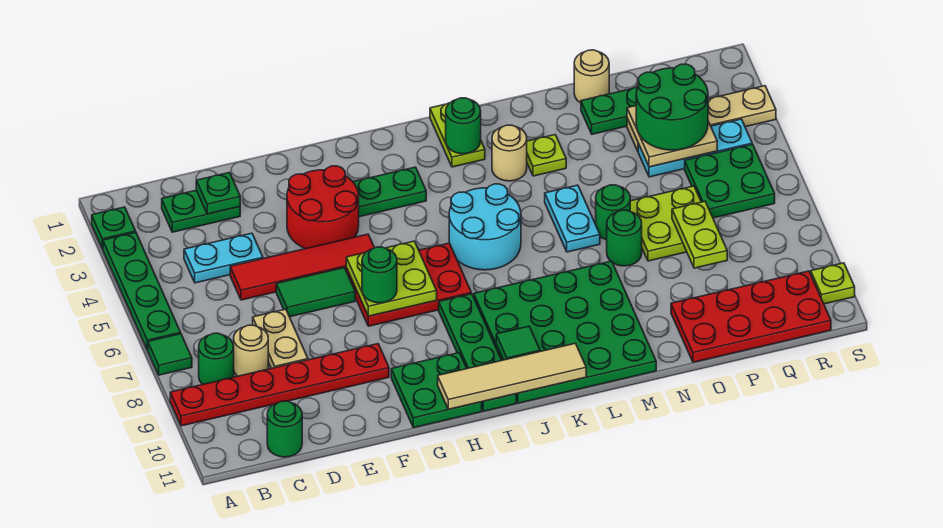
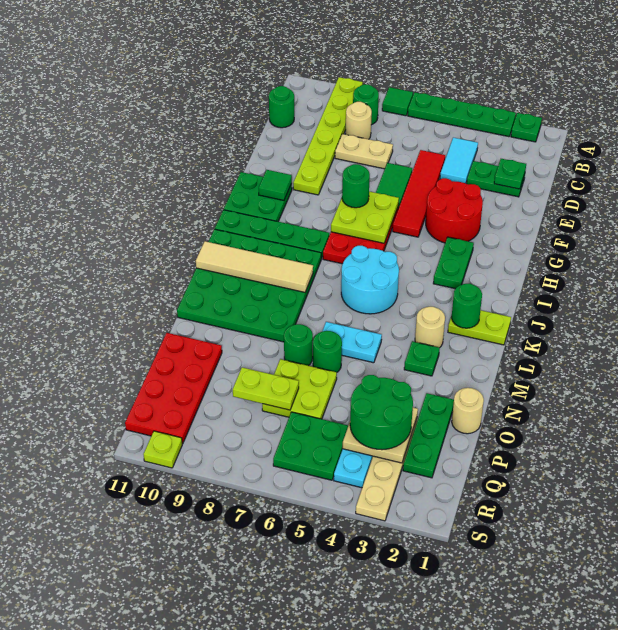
red plate A9:F9 level 1 -> lime plate A9:F9 level 1
green plate C2:D2 level 1 -> green plate D2:D3 level 1
cyan plate C4:D4 level 1 -> cyan tile C4:D4 level 1
tan tile H11:K11 level 2 -> tan tile K8:K11 level 2
green tile J10 level 2 -> green tile G10 level 2
lime plate M3 level 1 -> green plate M3 level 1

